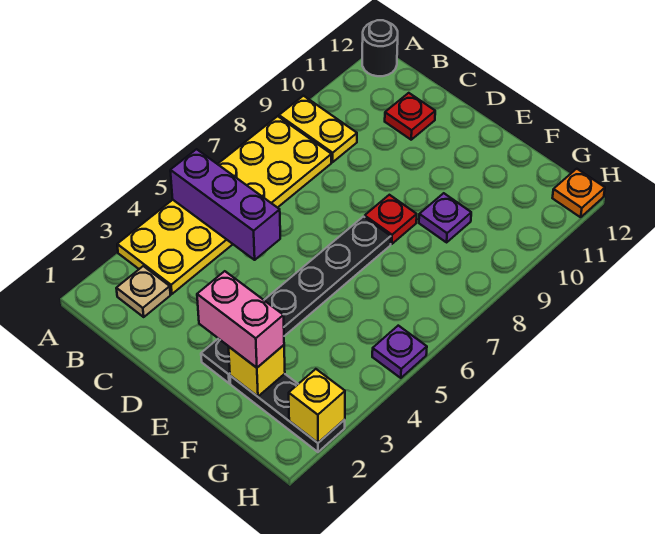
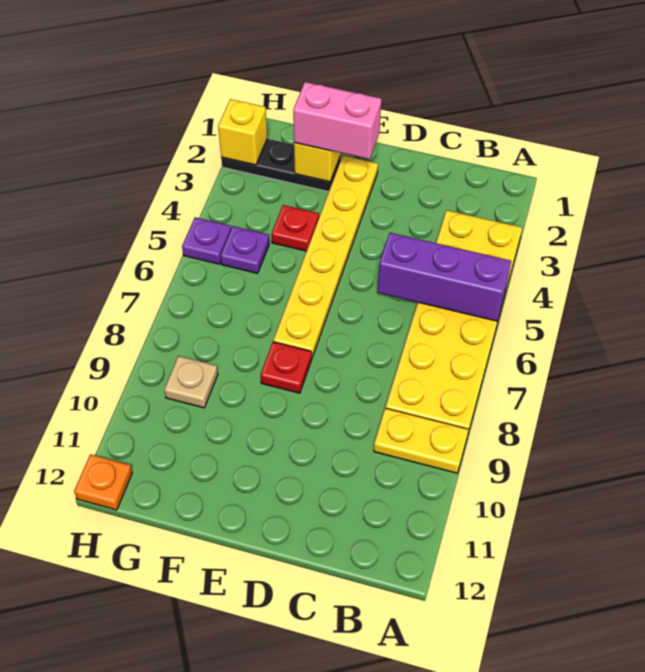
black round brick A12 level 1 -> none
tan plate B2 level 1 -> tan plate G9 level 1
red plate C11 level 1 -> red plate F4 level 1
black plate E2:E7 level 1 -> yellow plate E2:E7 level 1
purple plate F9 level 1 -> purple plate G5 level 1

